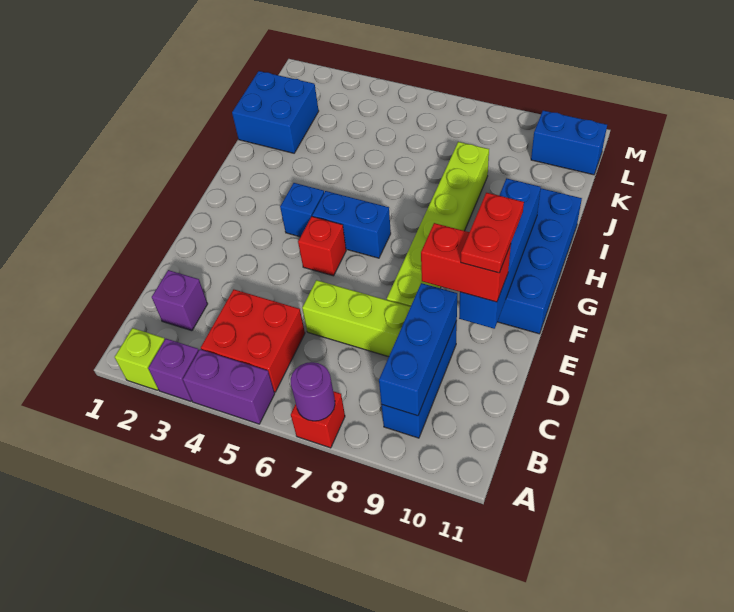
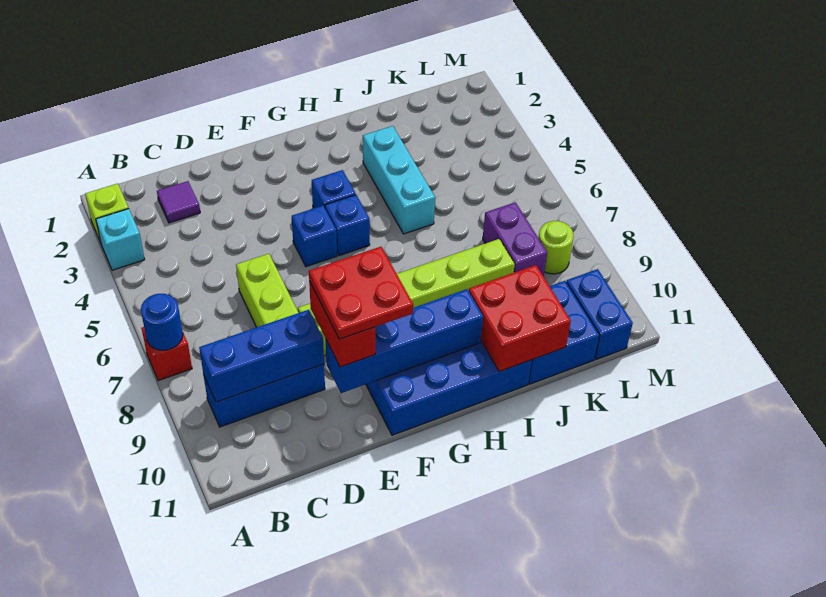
purple brick A3 level 1 -> cyan brick A3 level 1
purple brick A4:A5 level 1 -> purple brick K7:K8 level 1
purple round brick A7 level 2 -> blue round brick A7 level 2
red brick B4:C5 level 1 -> red brick I10:J11 level 2
purple brick C2 level 1 -> purple tile C2 level 1
red plate E10:F10 level 4 -> red plate E9:F10 level 4
red brick F5 level 1 -> blue brick F5 level 1
blue brick G5:G6 level 1 -> blue brick G5 level 1
none -> cyan brick I3:I5 level 1
blue brick J1:K2 level 1 -> blue brick J10:K11 level 1
none -> lime round brick L8 level 1

